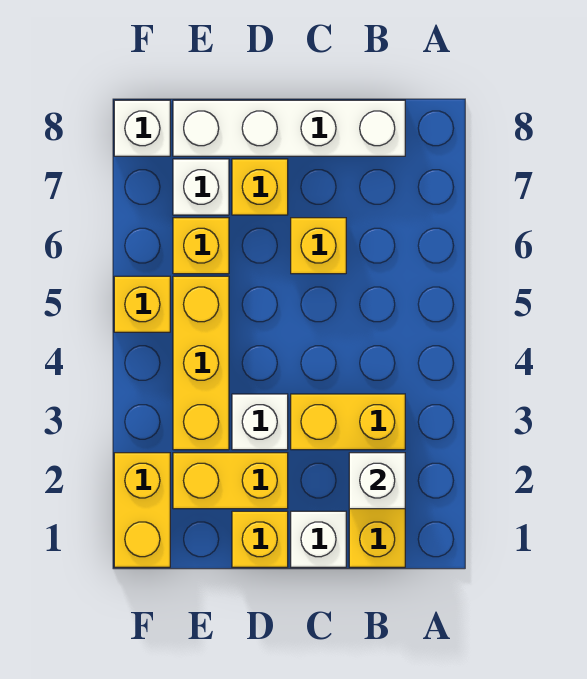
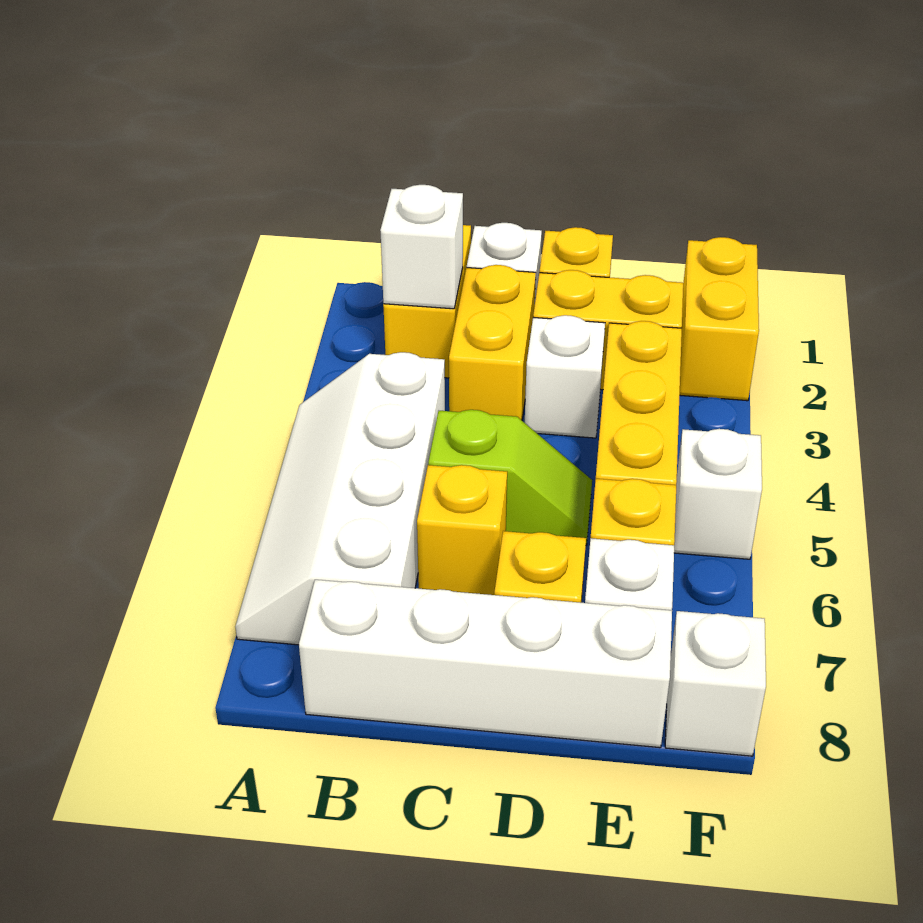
none -> white slope A4:B7 level 1 top B
yellow brick B3:C3 level 1 -> yellow brick C2:C3 level 1
none -> lime slope C5:D5 level 1 top C
yellow brick F5 level 1 -> white brick F5 level 1

